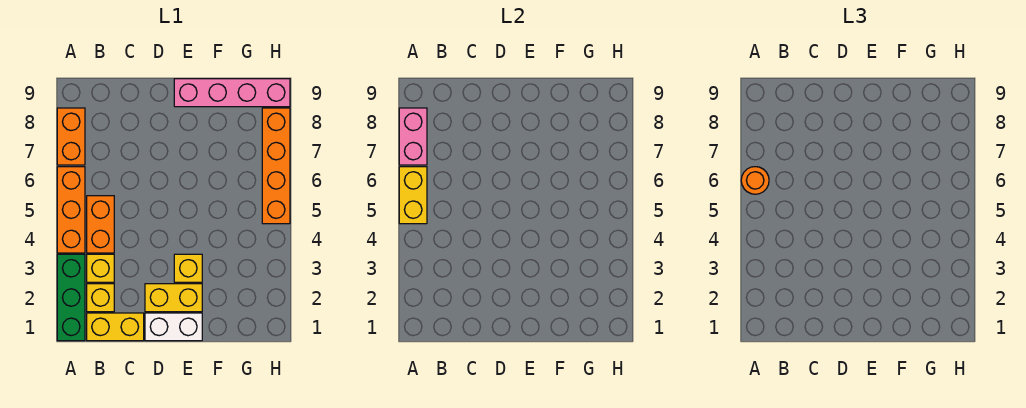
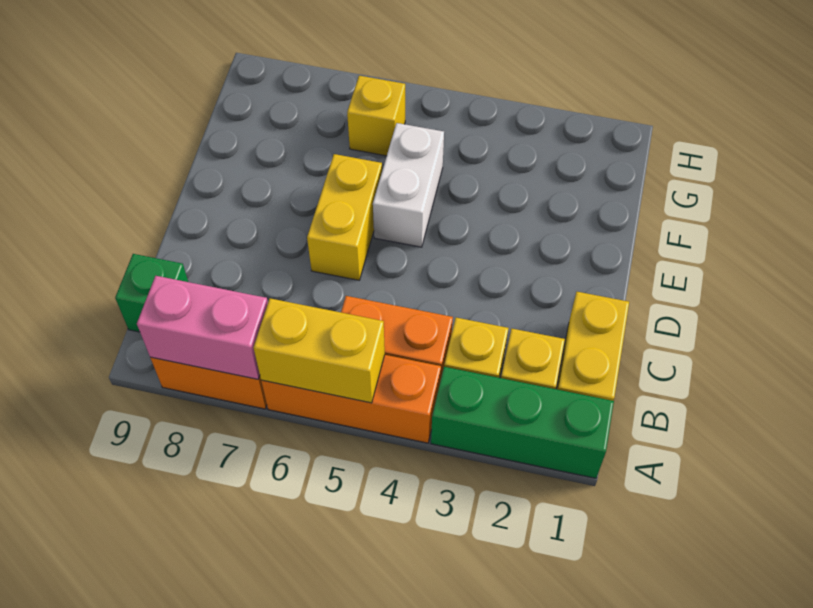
orange round brick A6 level 3 -> none
none -> green brick B9 level 1
white brick D1:E1 level 1 -> white brick E5:F5 level 1
yellow brick D2:E2 level 1 -> yellow brick D6:E6 level 1
yellow brick E3 level 1 -> yellow brick G6 level 1
pink brick E9:H9 level 1 -> none
orange brick H5:H8 level 1 -> none

